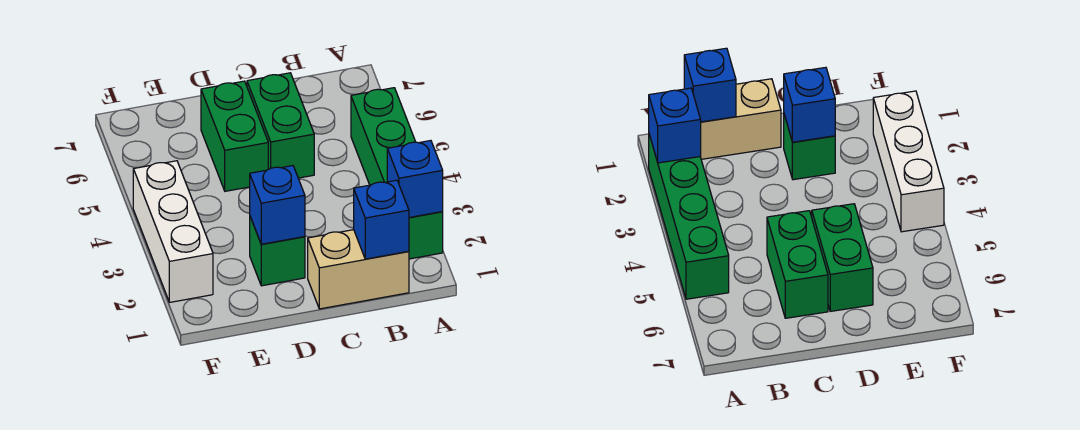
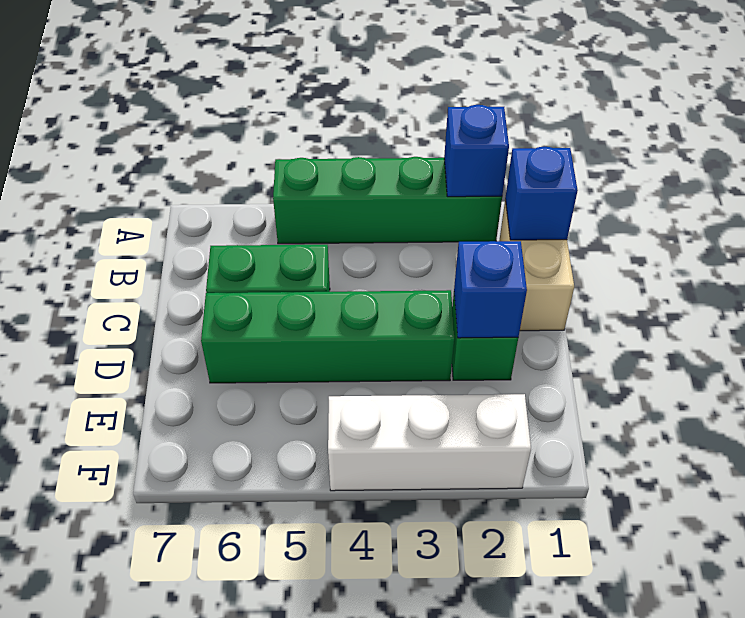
green brick D5:D6 level 1 -> green brick D3:D6 level 1

